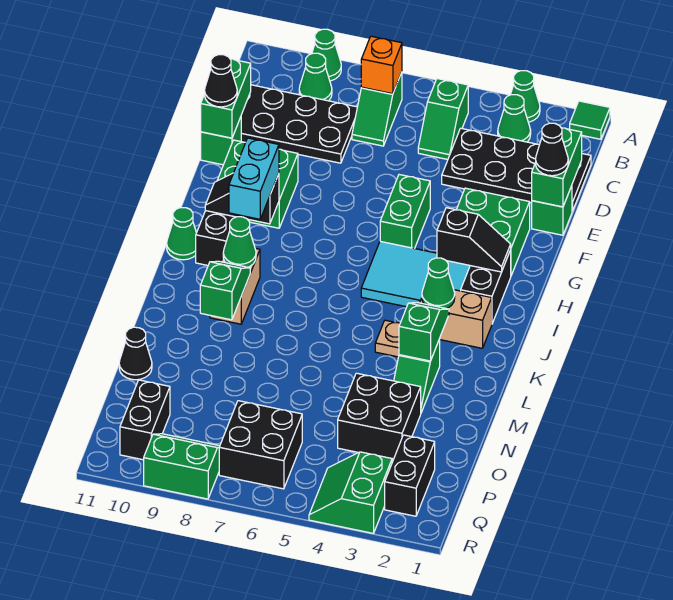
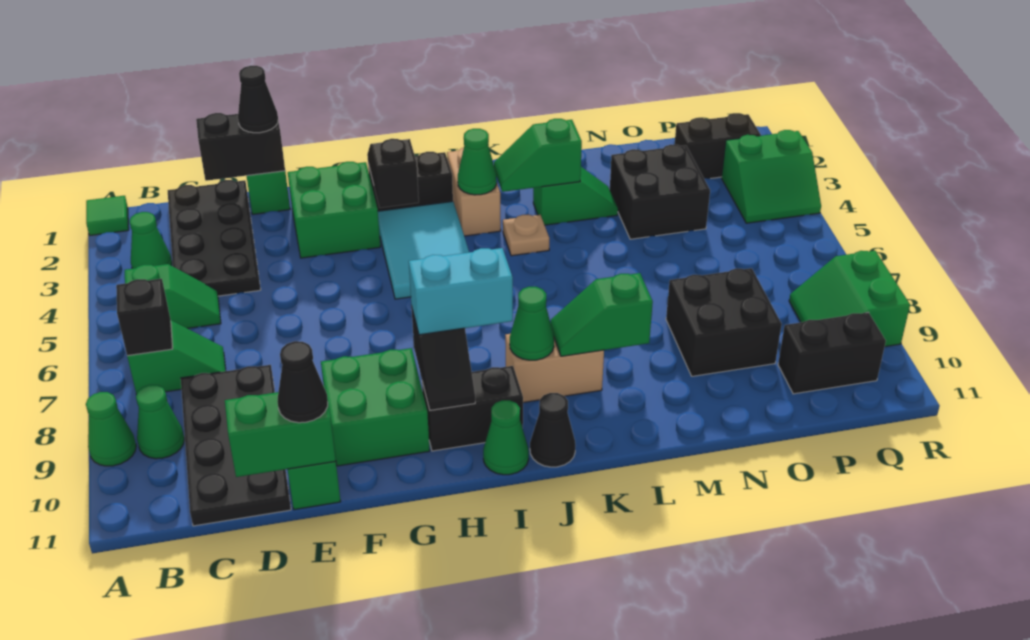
green cone A3 level 1 -> none
orange brick B7 level 2 -> black brick B7 level 2
green brick D1:E1 level 2 -> black brick D1:E1 level 2
green brick F5:G5 level 1 -> none
black cone N11 level 1 -> black cone J11 level 1
black brick P6:Q7 level 1 -> black brick N8:O9 level 1

